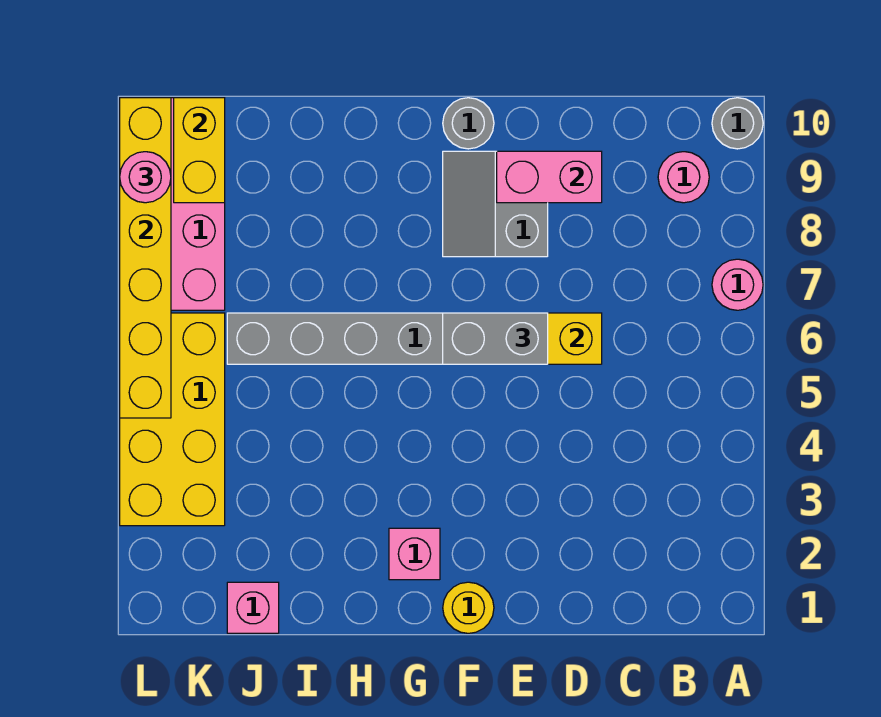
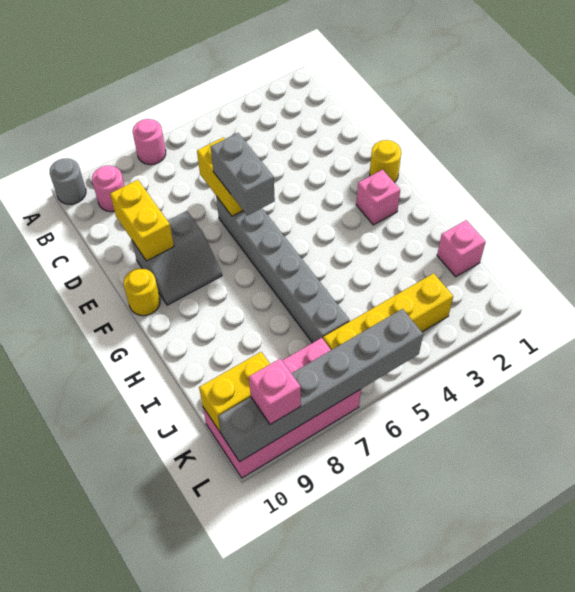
pink brick D9:E9 level 2 -> yellow brick D9:E9 level 2
grey round brick F10 level 1 -> yellow round brick F10 level 1
yellow brick K3:L6 level 1 -> yellow brick K3:K6 level 1
yellow brick L5:L10 level 2 -> grey brick L5:L10 level 2
pink round brick L9 level 3 -> pink brick L9 level 3

